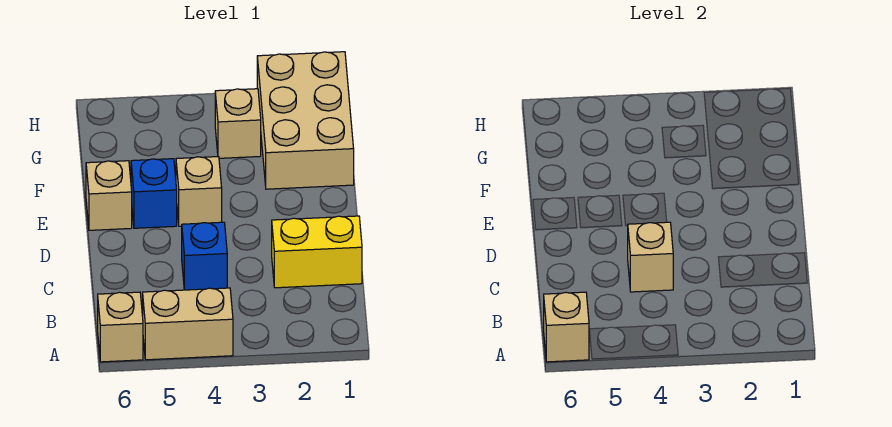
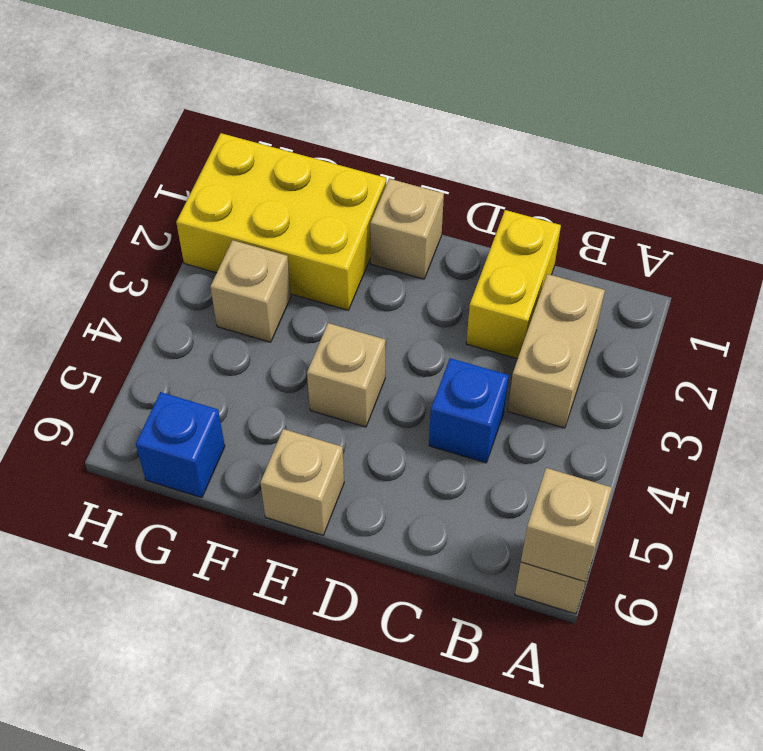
tan brick A4:A5 level 1 -> tan brick B2:B3 level 1
tan brick C4 level 2 -> tan brick E1 level 1
blue brick E5 level 1 -> blue brick G6 level 1
tan brick F1:H2 level 1 -> yellow brick F1:H2 level 1

